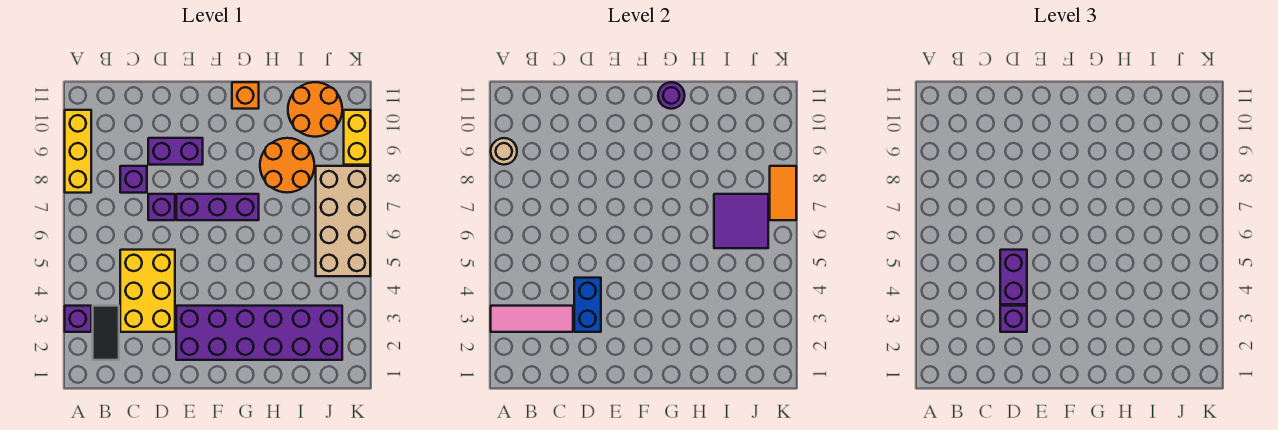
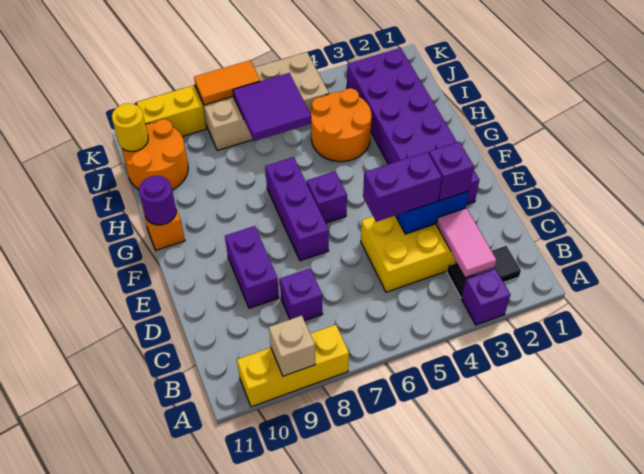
pink tile A3:C3 level 2 -> pink tile B3:C3 level 2
tan round brick A9 level 2 -> tan brick A9 level 2
purple brick D7 level 1 -> purple brick F6 level 1
orange round brick H8:I9 level 1 -> orange round brick H4:I5 level 1
none -> yellow round brick J11 level 2

